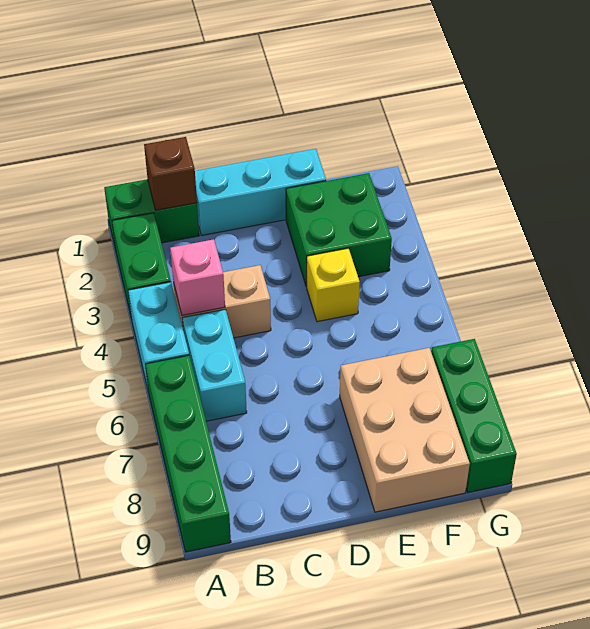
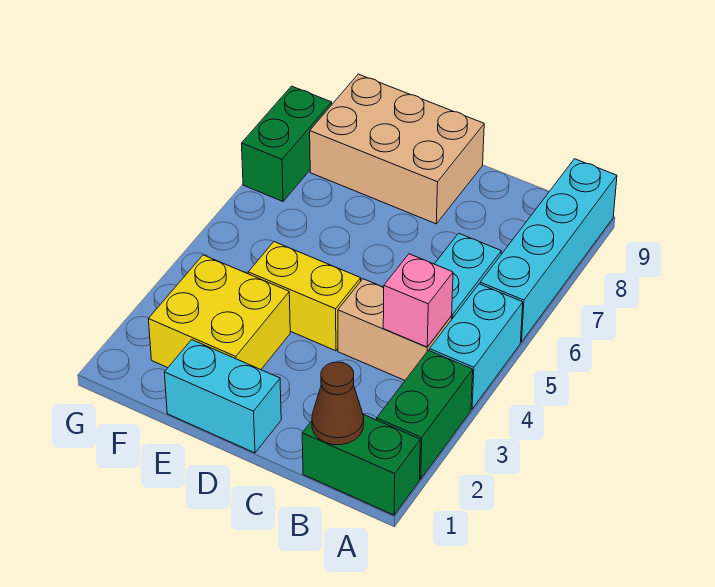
green brick A6:A9 level 1 -> cyan brick A6:A9 level 1
brown brick B1 level 2 -> brown cone B1 level 2
cyan brick C1:E1 level 1 -> cyan brick D1:E1 level 1
green brick E2:F3 level 1 -> yellow brick E2:F3 level 1
yellow brick E4 level 1 -> yellow brick D4:E4 level 1
tan brick E7:F9 level 1 -> tan brick D8:F9 level 1
green brick G7:G9 level 1 -> green brick G7:G8 level 1

